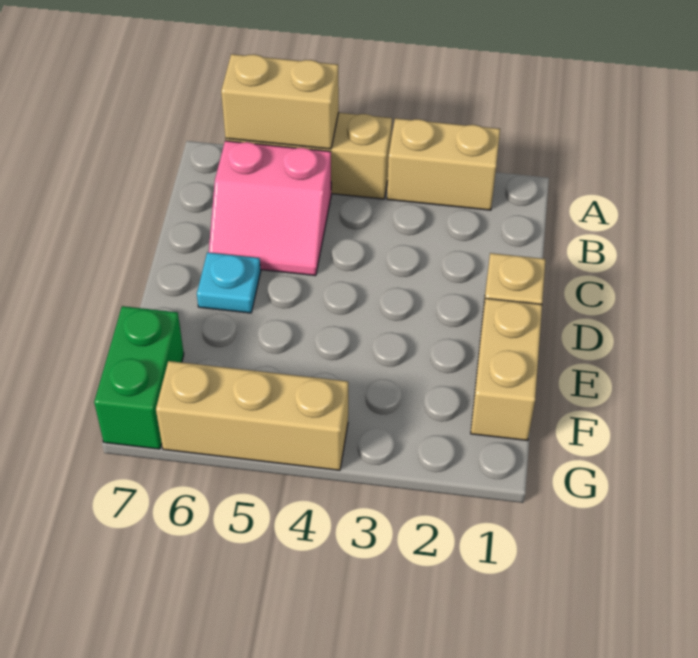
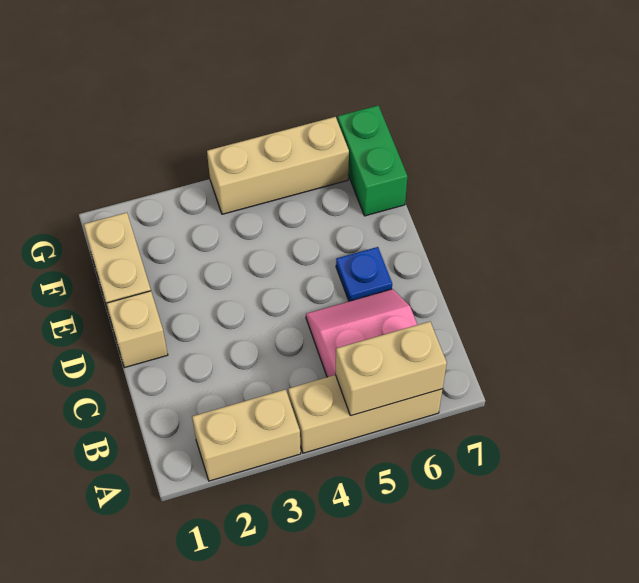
cyan plate D6 level 1 -> blue plate D6 level 1

